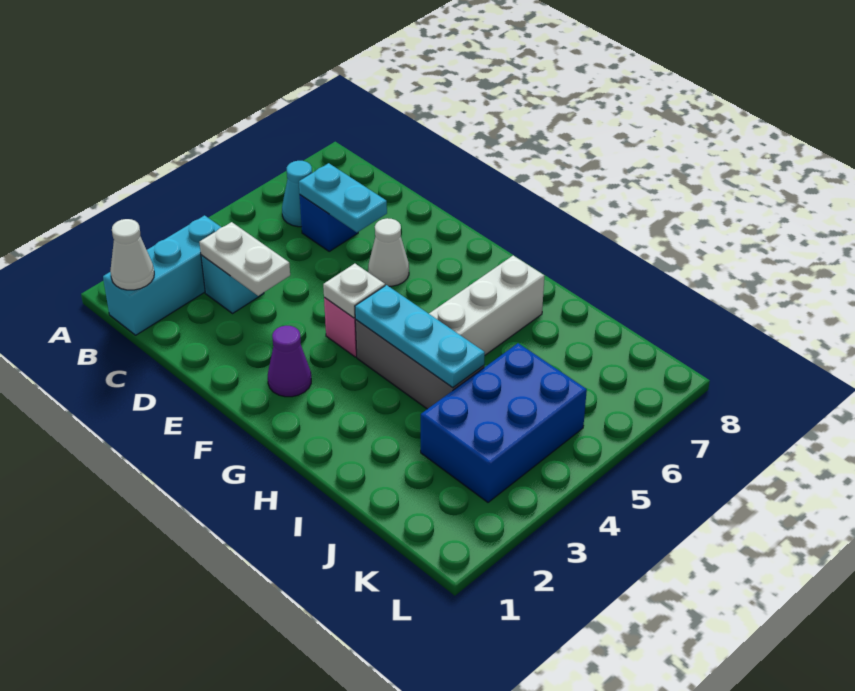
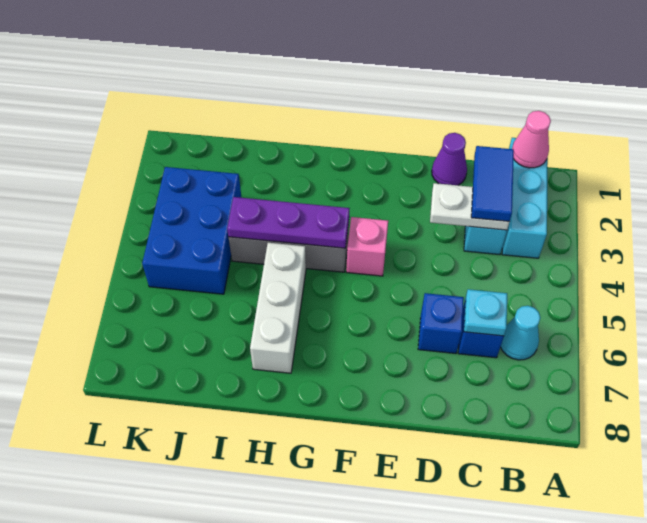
white cone B1 level 2 -> pink cone B1 level 2
none -> blue tile C2:C3 level 3
cyan plate C6:D6 level 2 -> cyan plate C6 level 2
none -> blue brick D6 level 1
white cone E6 level 1 -> none
purple cone F2 level 1 -> purple cone D1 level 1
white plate F4 level 2 -> none
cyan plate G4:I4 level 2 -> purple plate G4:I4 level 2

